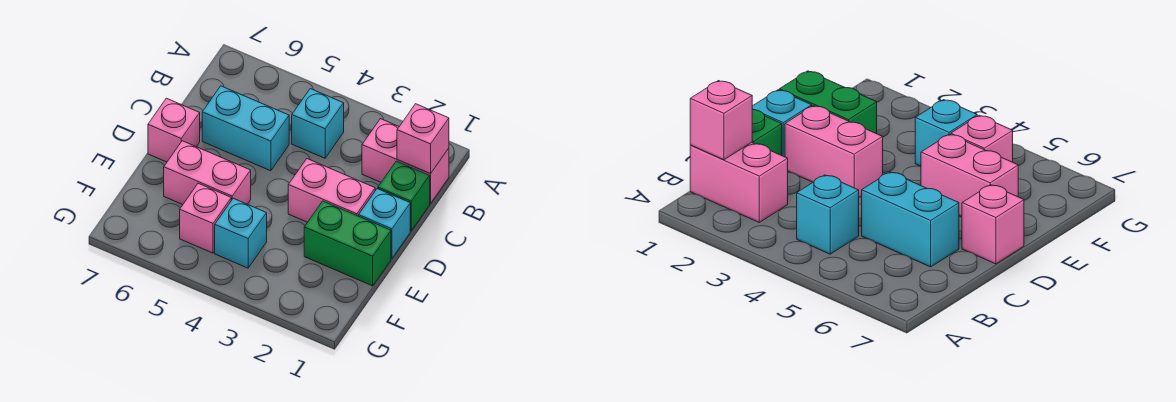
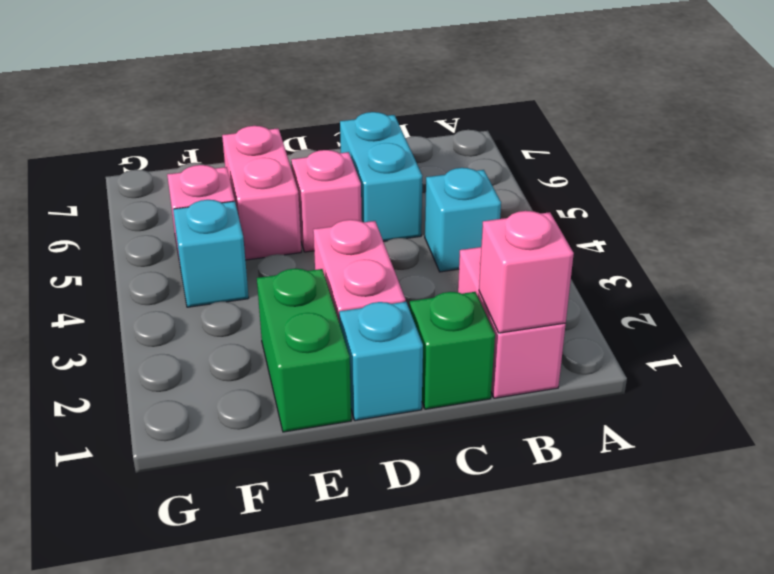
pink brick D7 level 1 -> pink brick D5 level 1

